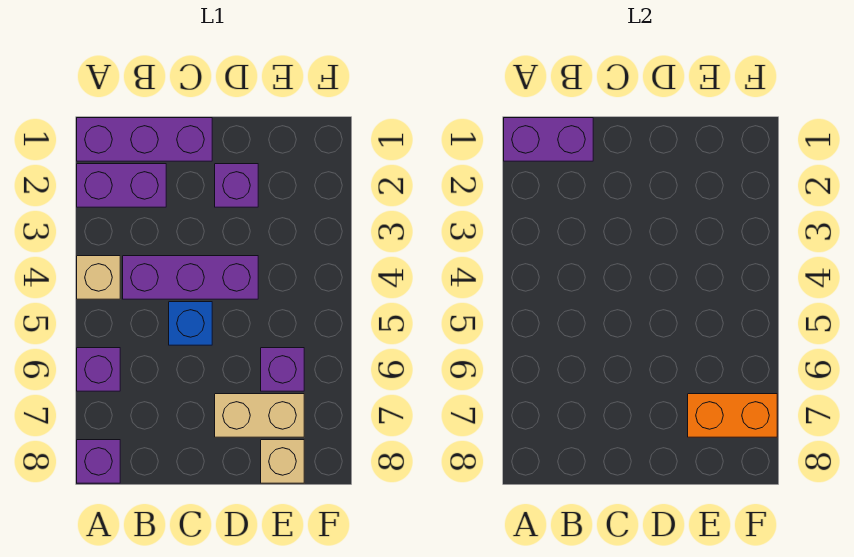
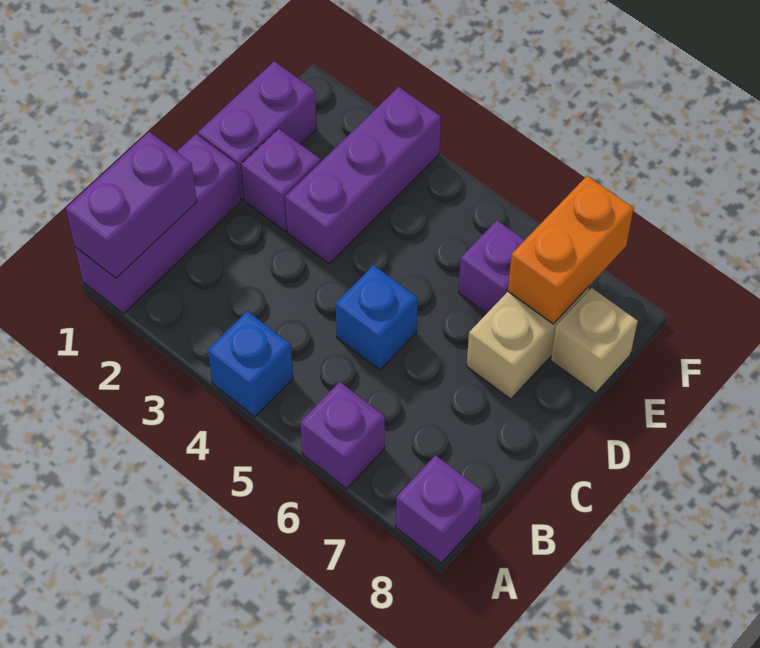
purple brick A2:B2 level 1 -> purple brick D1:E1 level 1
tan brick A4 level 1 -> blue brick A4 level 1
purple brick B4:D4 level 1 -> purple brick D3:F3 level 1

